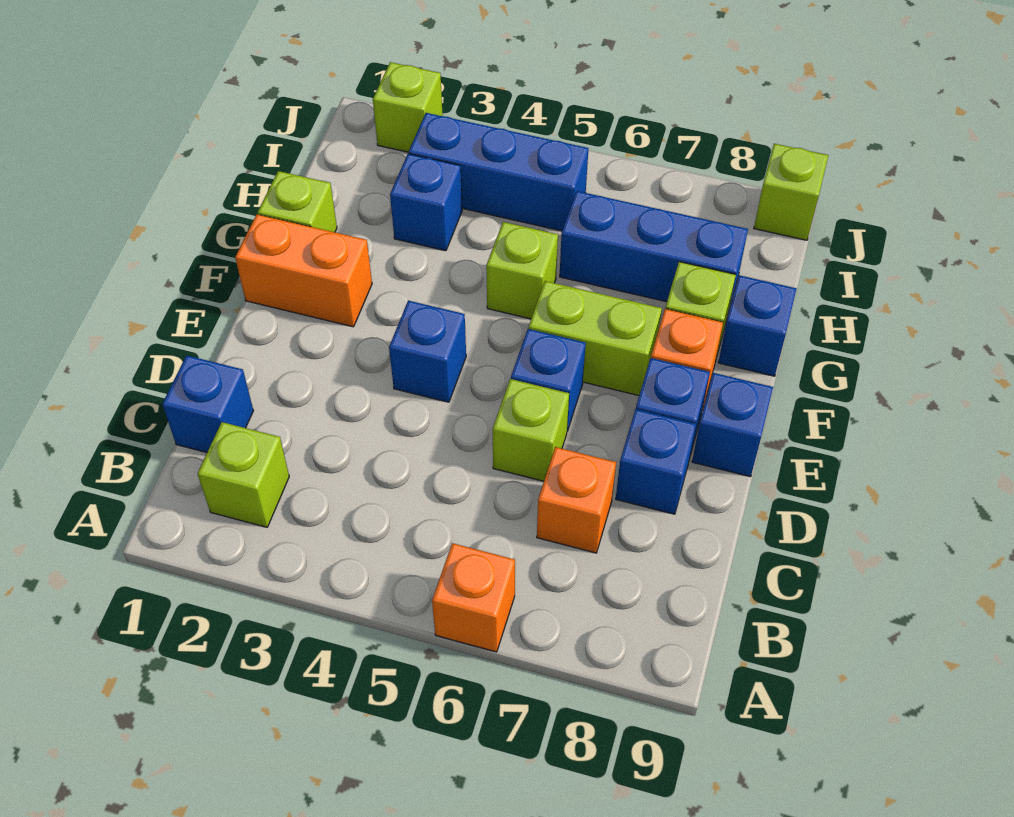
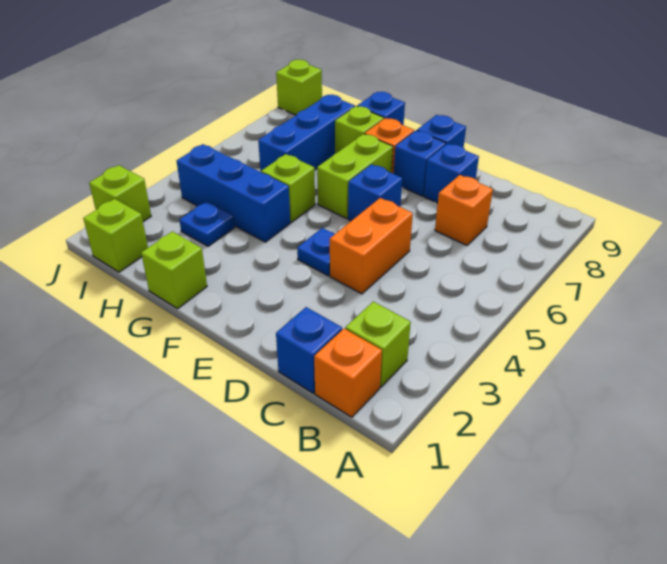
orange brick A6 level 1 -> orange brick B1 level 1
lime brick D6 level 1 -> lime brick I1 level 1
blue brick E4 level 1 -> blue plate E4 level 1
orange brick F1:F2 level 1 -> orange brick D4:D5 level 1
blue brick H3 level 1 -> blue plate H3 level 1
blue brick I3:I5 level 1 -> blue brick G4:I4 level 1

